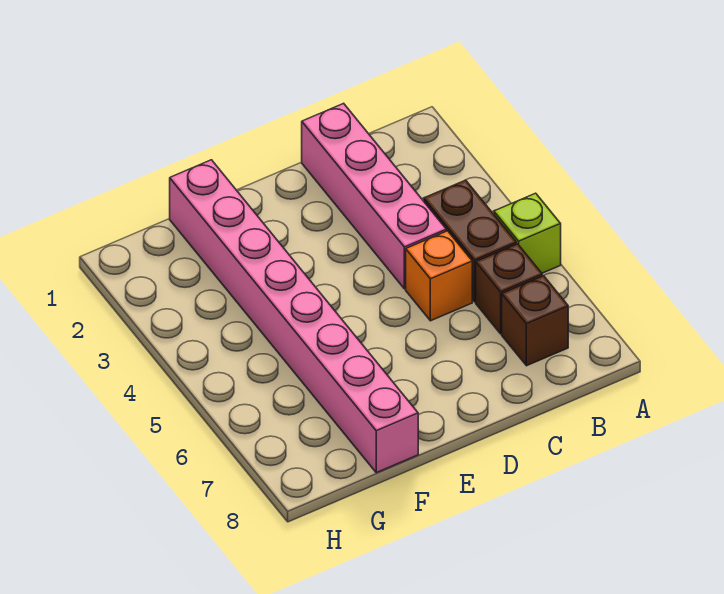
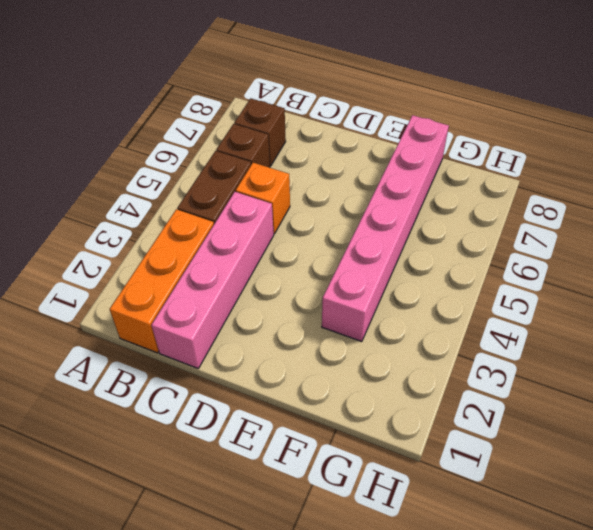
lime brick A5 level 1 -> none
none -> orange brick B1:B3 level 1
pink brick F1:F8 level 1 -> pink brick F3:F8 level 1

